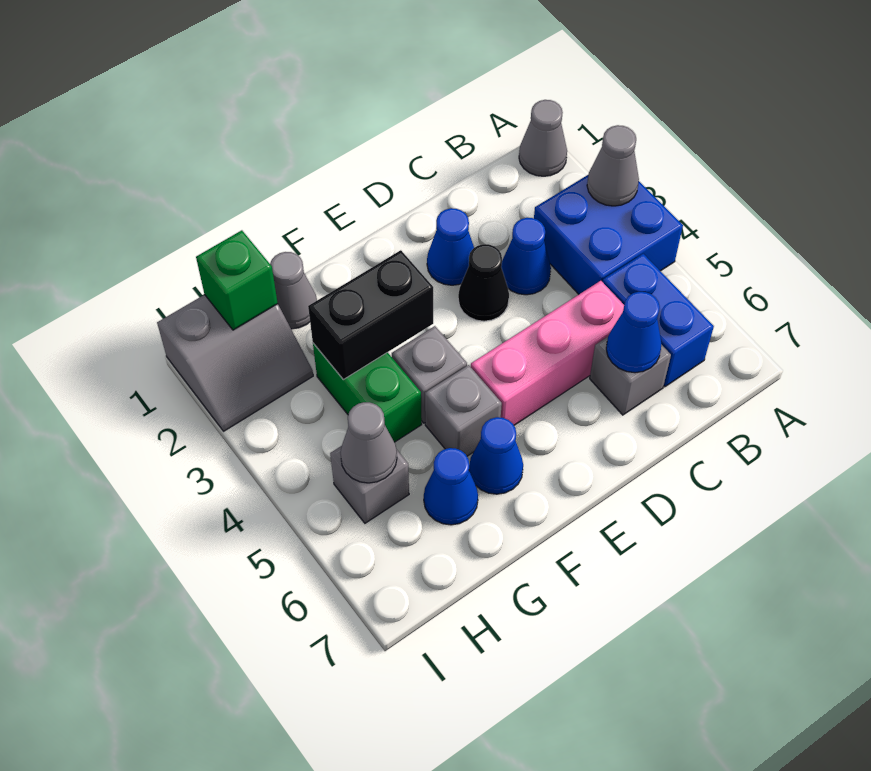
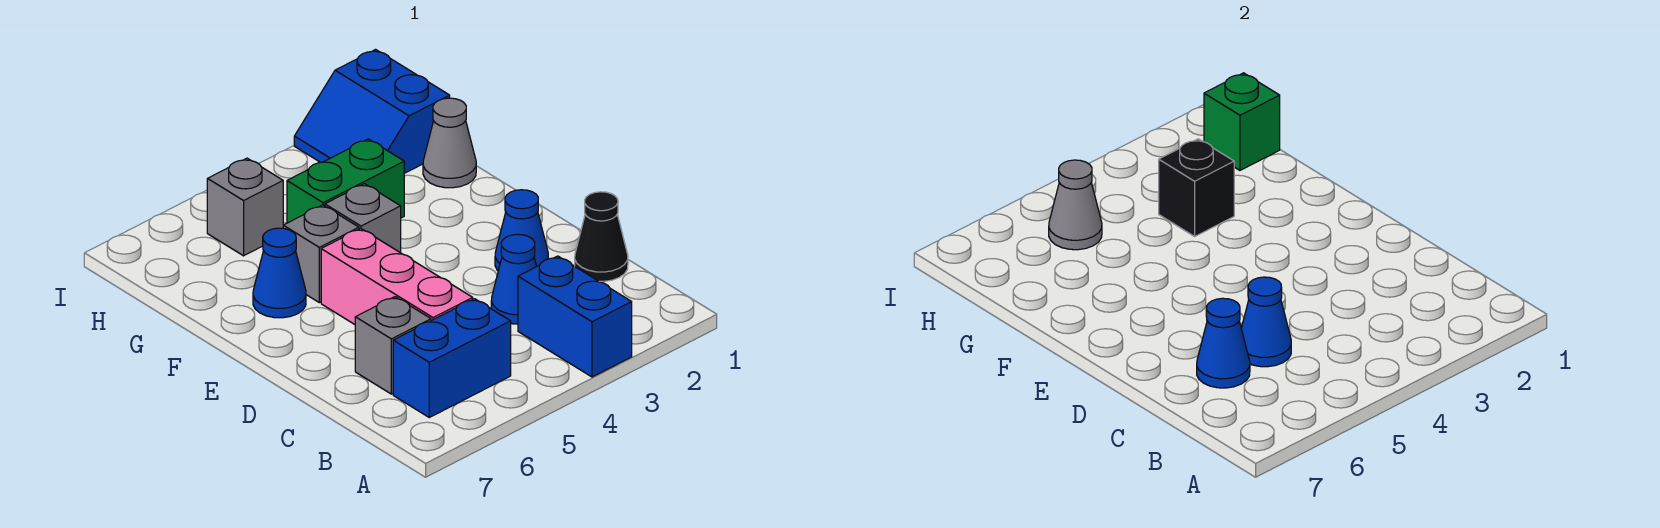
grey cone A1 level 1 -> none
blue brick A3:B4 level 1 -> blue brick A3:B3 level 1
grey cone A3 level 2 -> none
black cone D3 level 1 -> black cone C1 level 1
black brick F3:G3 level 2 -> black brick G3 level 2
blue cone G6 level 1 -> blue cone C5 level 2
grey slope H1:I2 level 1 top 1 -> blue slope H1:I2 level 1 top 1

